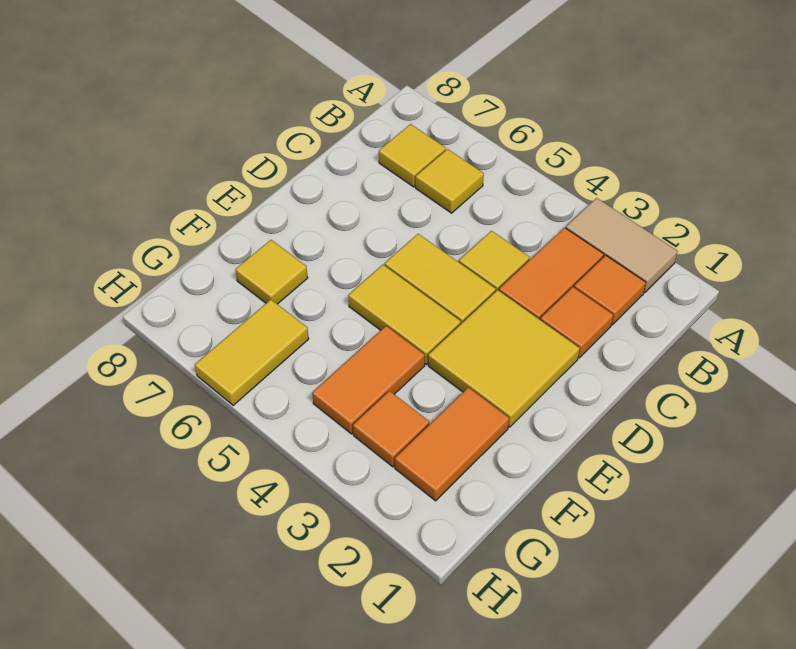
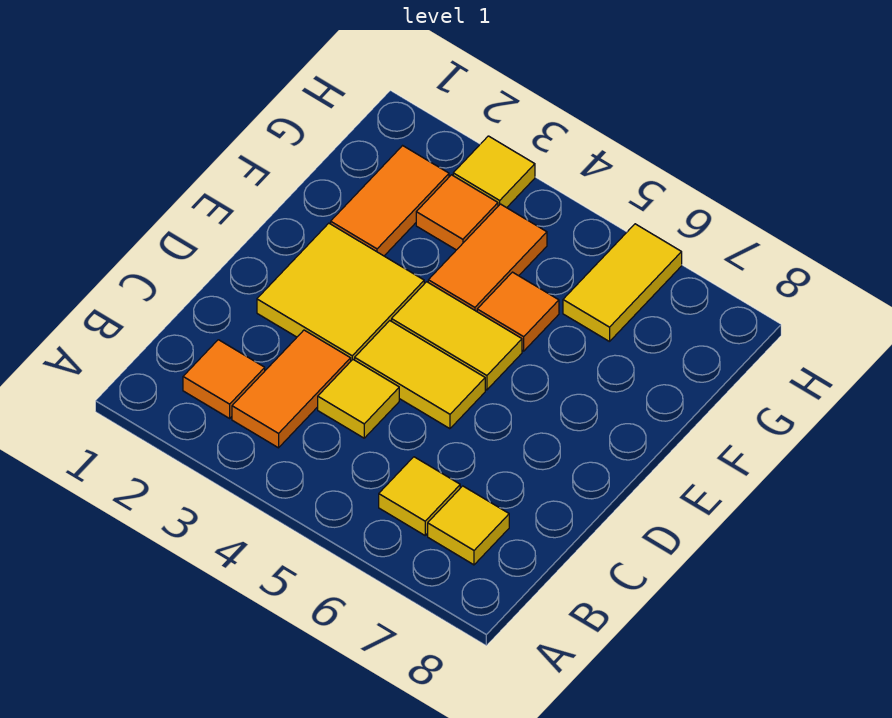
tan tile A2:A3 level 1 -> none
orange tile C2 level 1 -> orange tile F5 level 1
yellow tile F7 level 1 -> yellow tile H3 level 1

